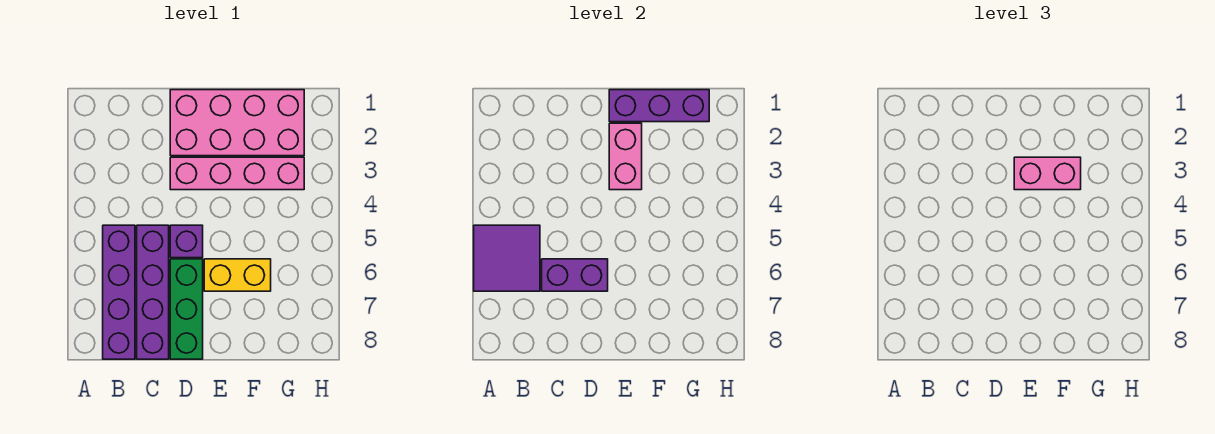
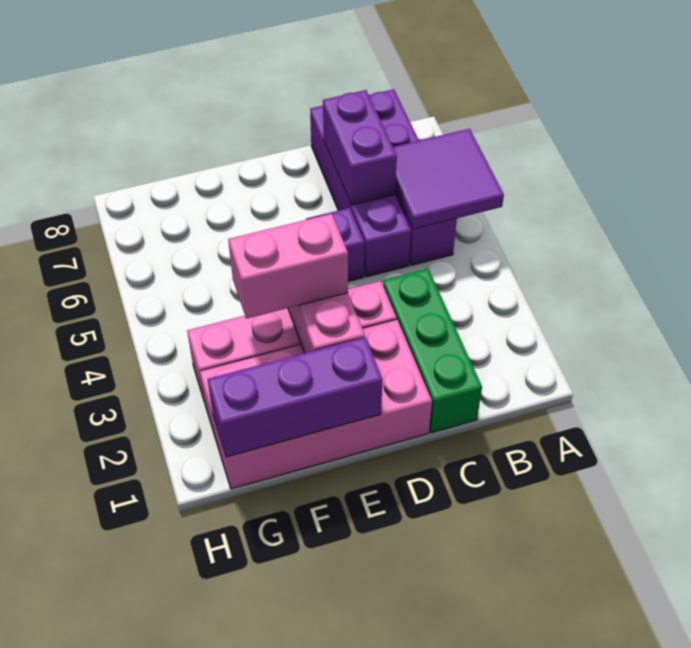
purple brick C6:D6 level 2 -> purple brick C6:C7 level 2
green brick D6:D8 level 1 -> green brick C1:C3 level 1
yellow brick E6:F6 level 1 -> none

